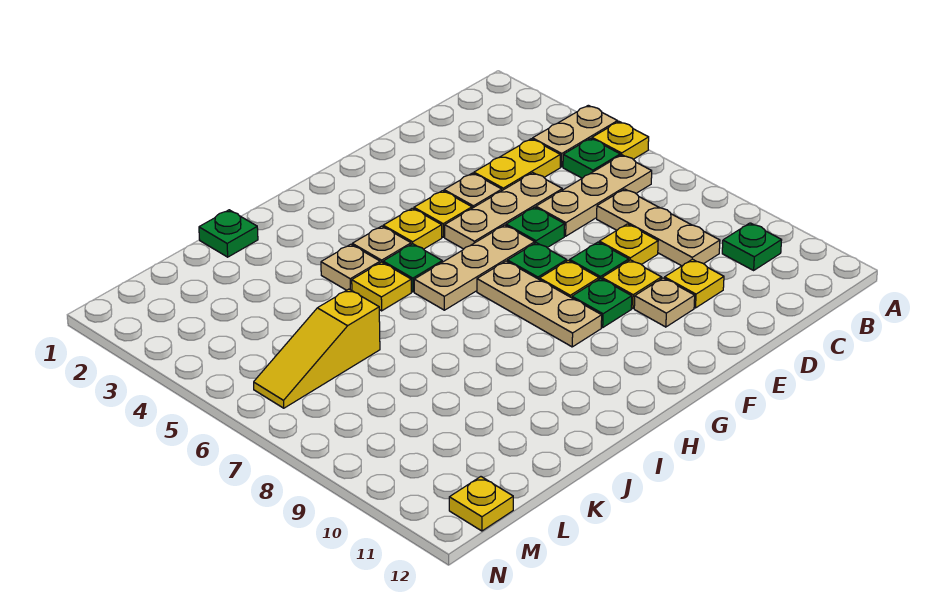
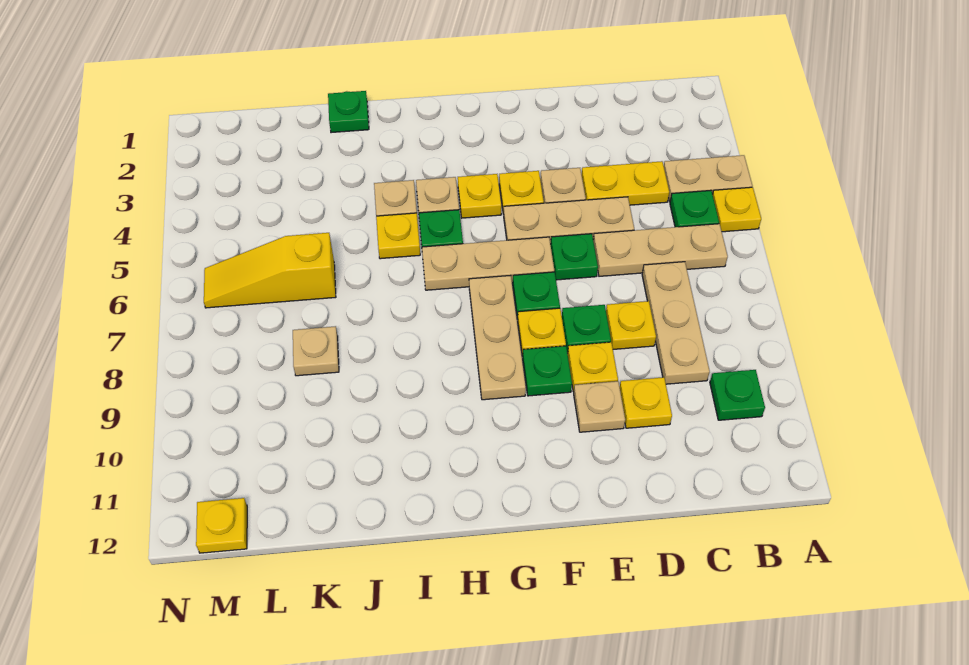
none -> tan plate K8 level 1

